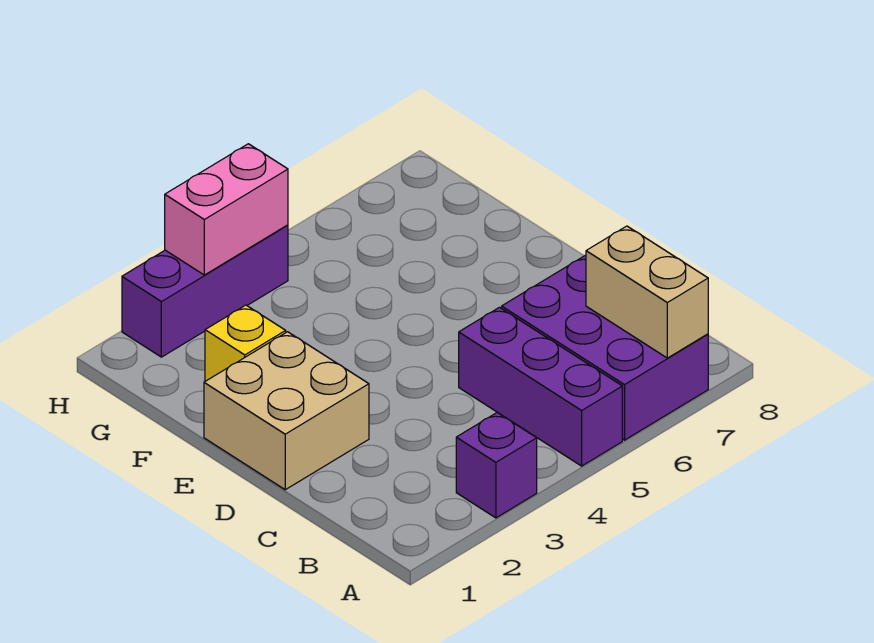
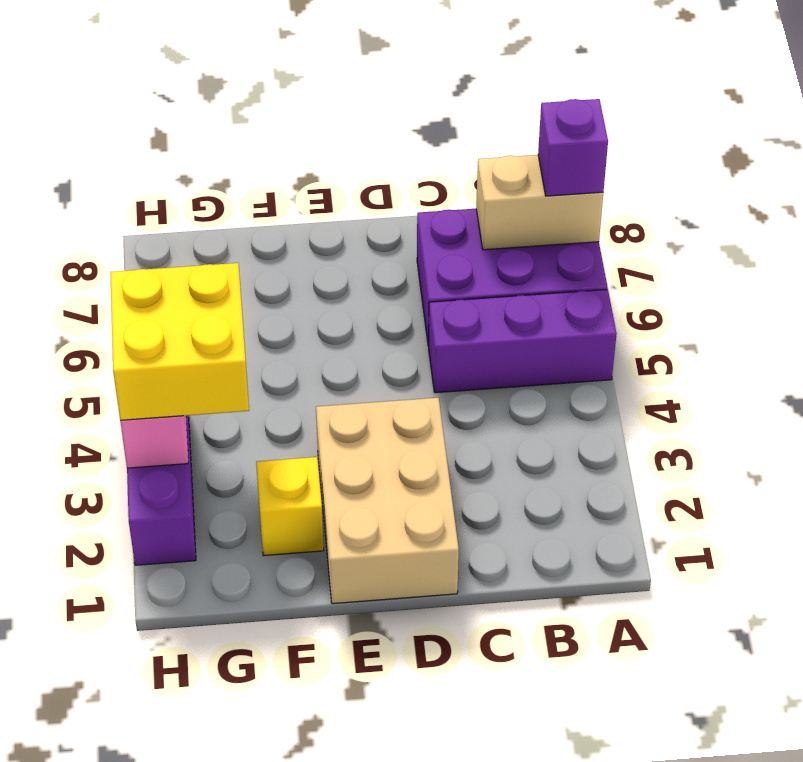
purple brick A3 level 1 -> purple brick A7 level 3
tan brick D1:E2 level 1 -> tan brick D1:E3 level 1
none -> yellow brick G3:H4 level 3

